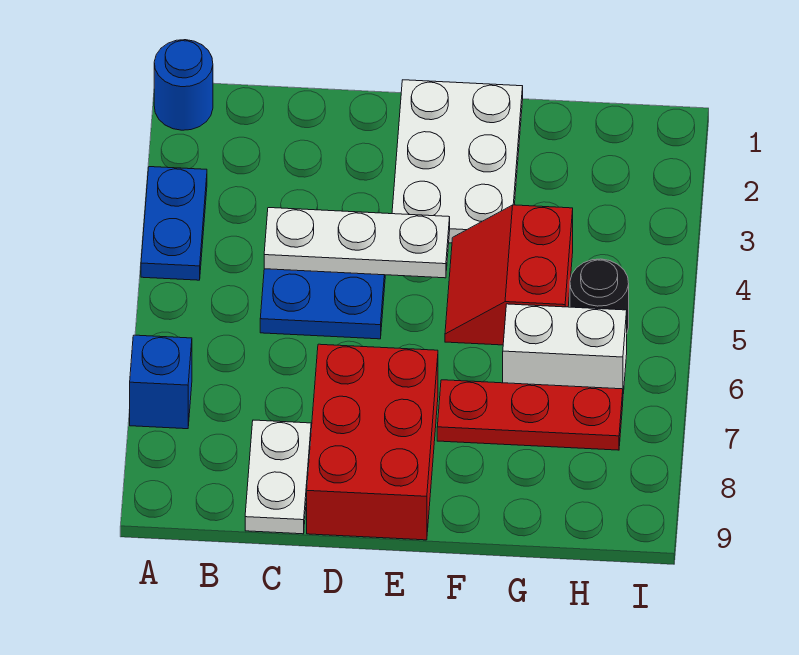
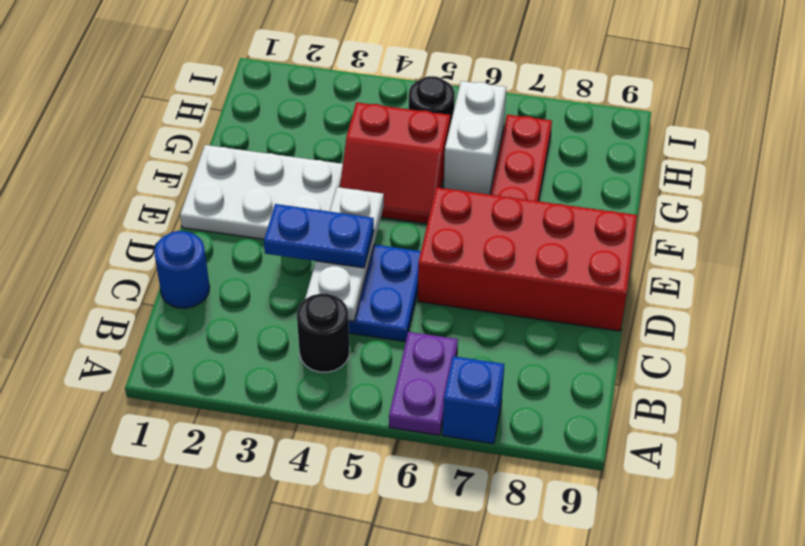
blue round brick A1 level 1 -> blue round brick C1 level 1
blue plate A3:A4 level 1 -> blue plate D3:D4 level 3
none -> purple plate A6:B6 level 1
none -> black round brick B4 level 1
white plate C8:C9 level 1 -> none
red brick D7:E9 level 1 -> red brick D6:E9 level 1

